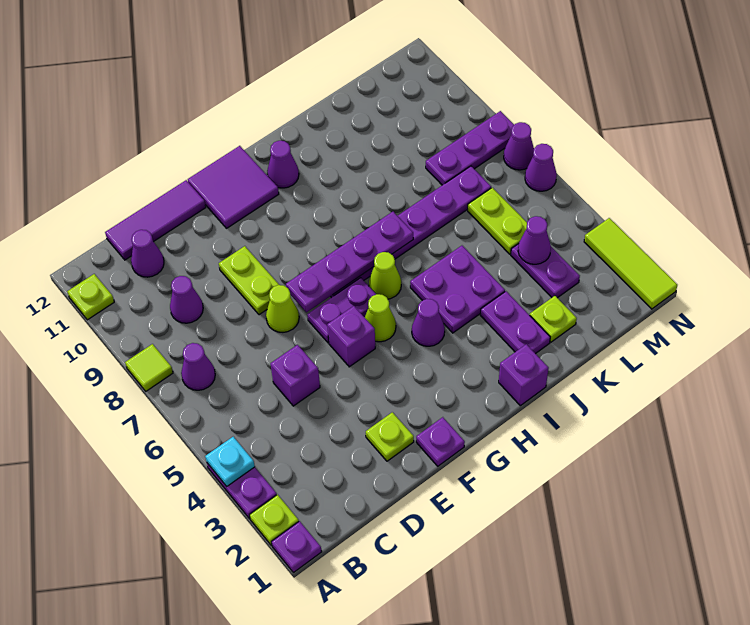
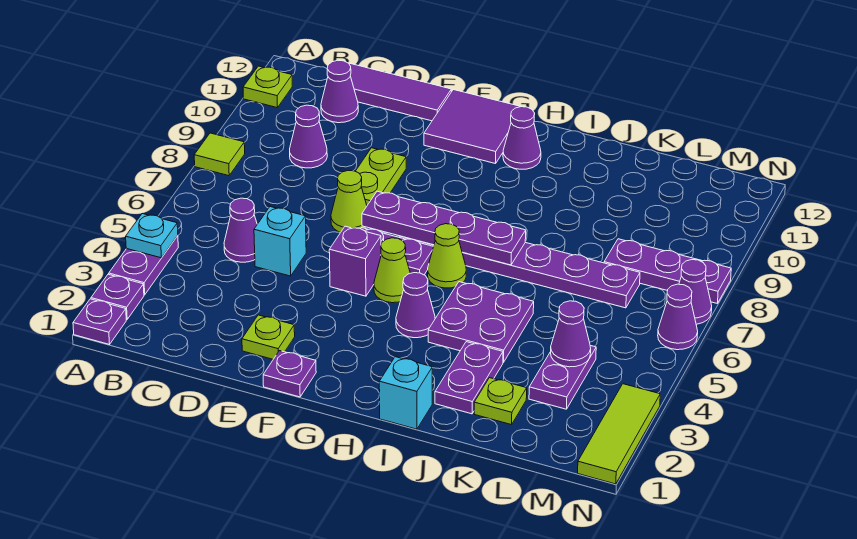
lime plate A2 level 1 -> purple plate A2 level 1
purple cone B7 level 1 -> purple cone C5 level 1
purple brick D5 level 1 -> cyan brick D5 level 1
purple brick I1 level 1 -> cyan brick I1 level 1
lime plate L5:L6 level 1 -> none

